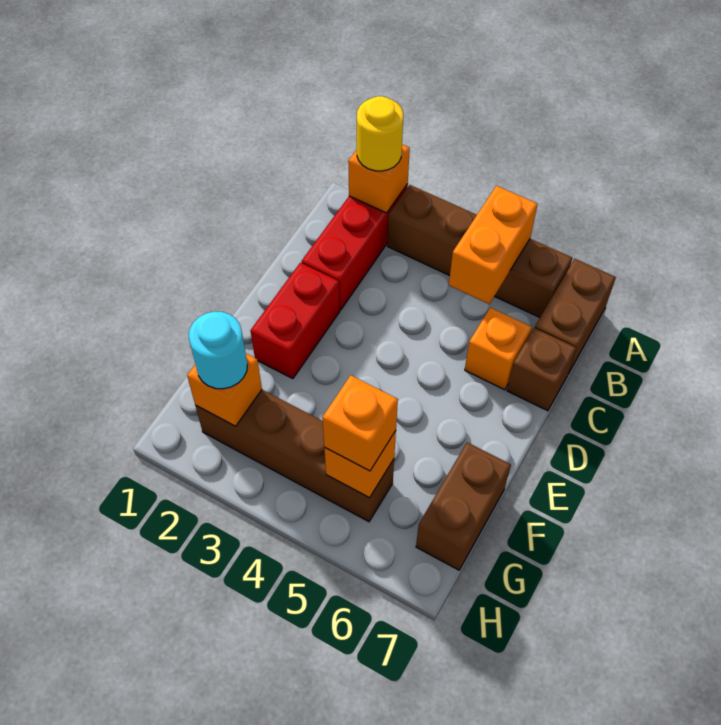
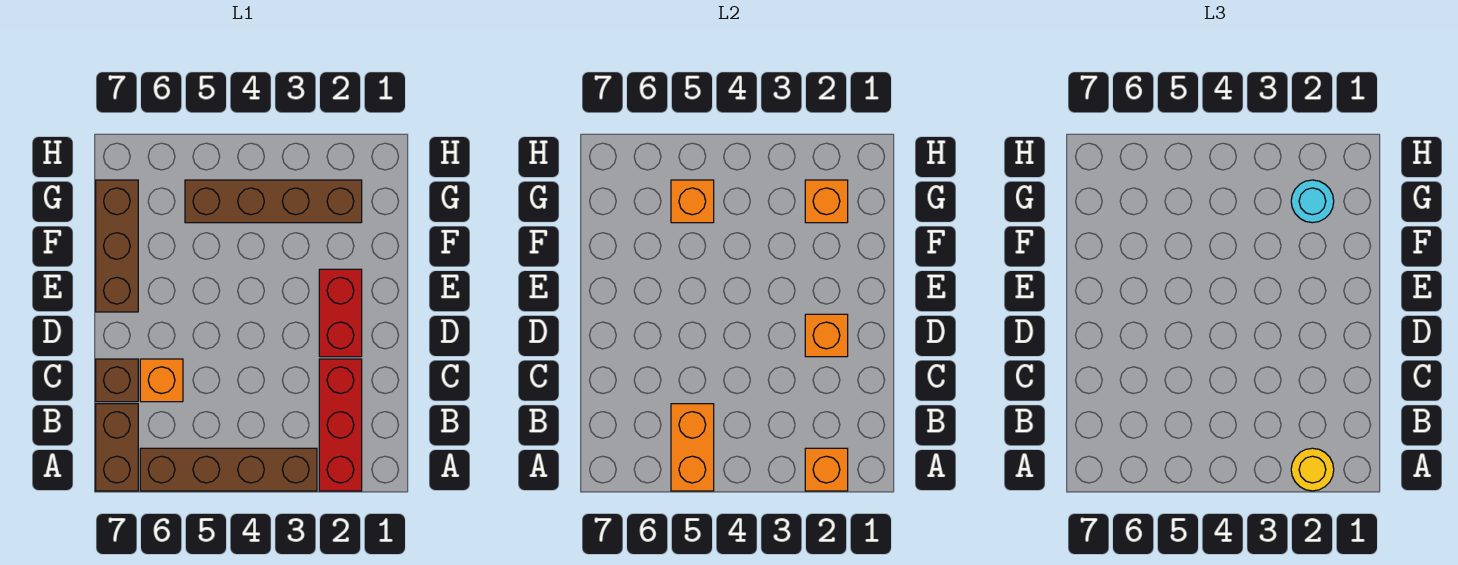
brown brick F7:G7 level 1 -> brown brick E7:G7 level 1
orange brick G5 level 3 -> orange brick D2 level 2

